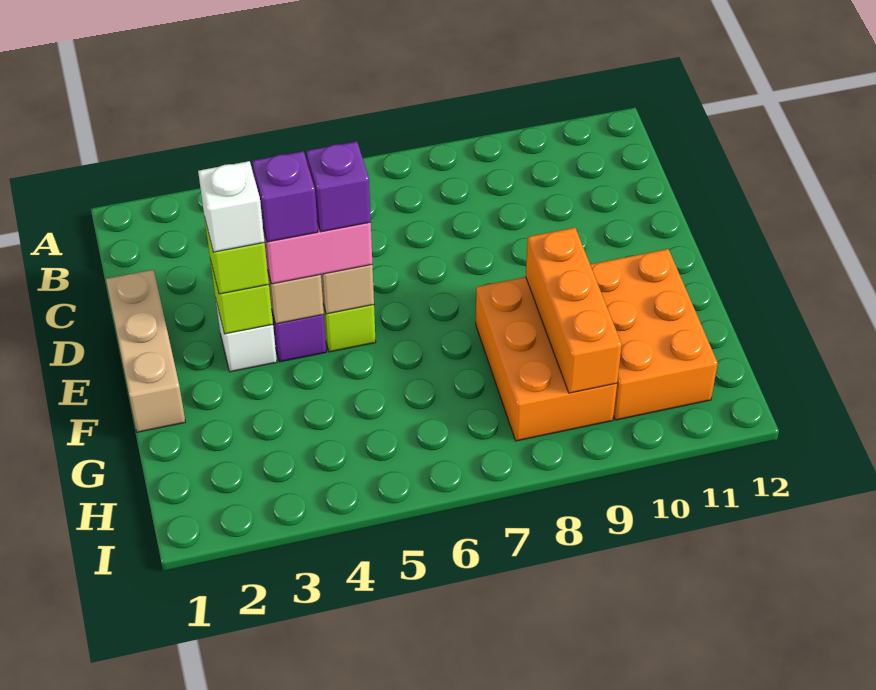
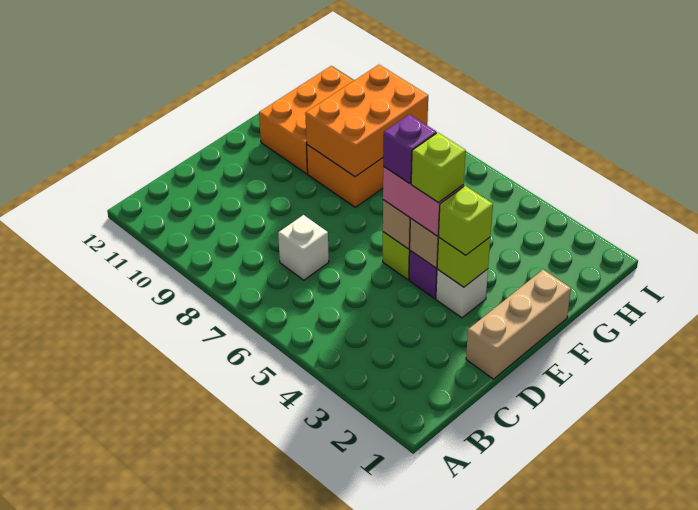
white brick E3 level 4 -> white brick C7 level 1
purple brick E4 level 4 -> lime brick E4 level 4
orange brick F9:H9 level 2 -> orange brick F8:H9 level 2

